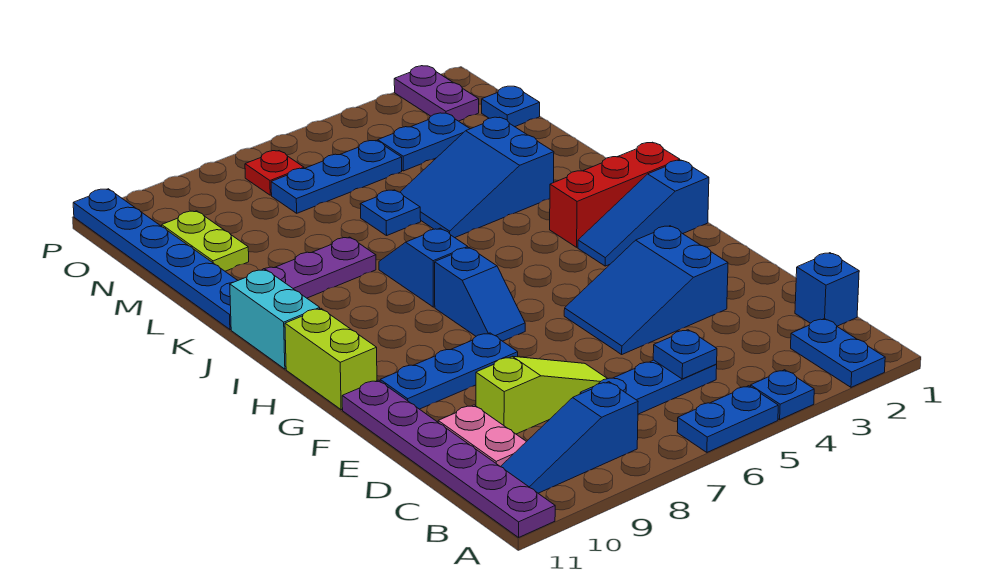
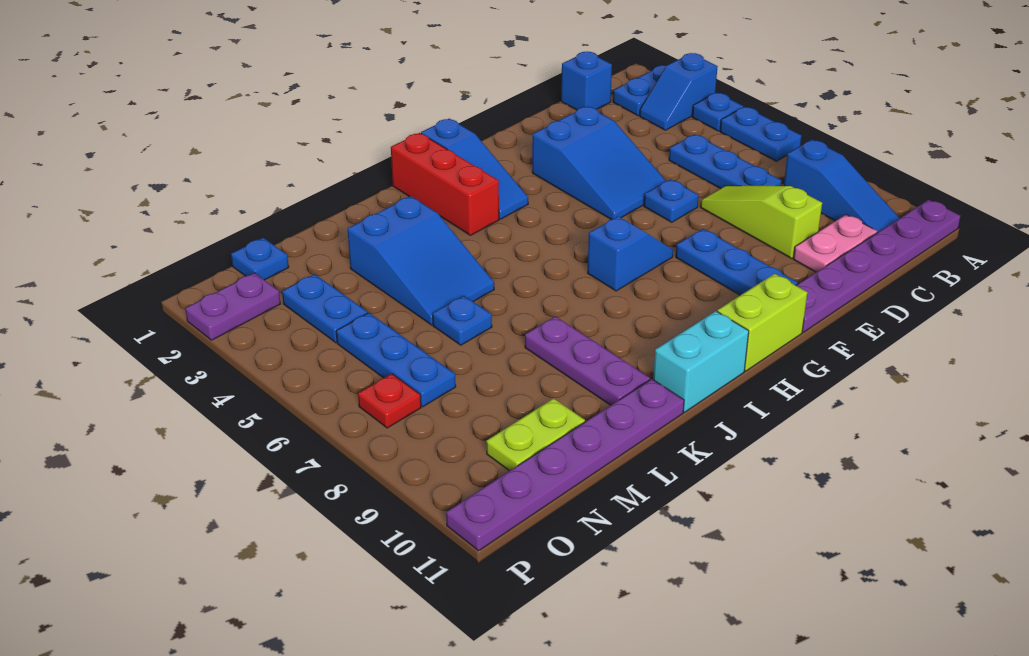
blue plate C5 level 2 -> blue plate E6 level 1
blue slope I7:J7 level 1 top I -> blue slope A3:B3 level 1 top A
blue plate K11:P11 level 1 -> purple plate K11:P11 level 1

